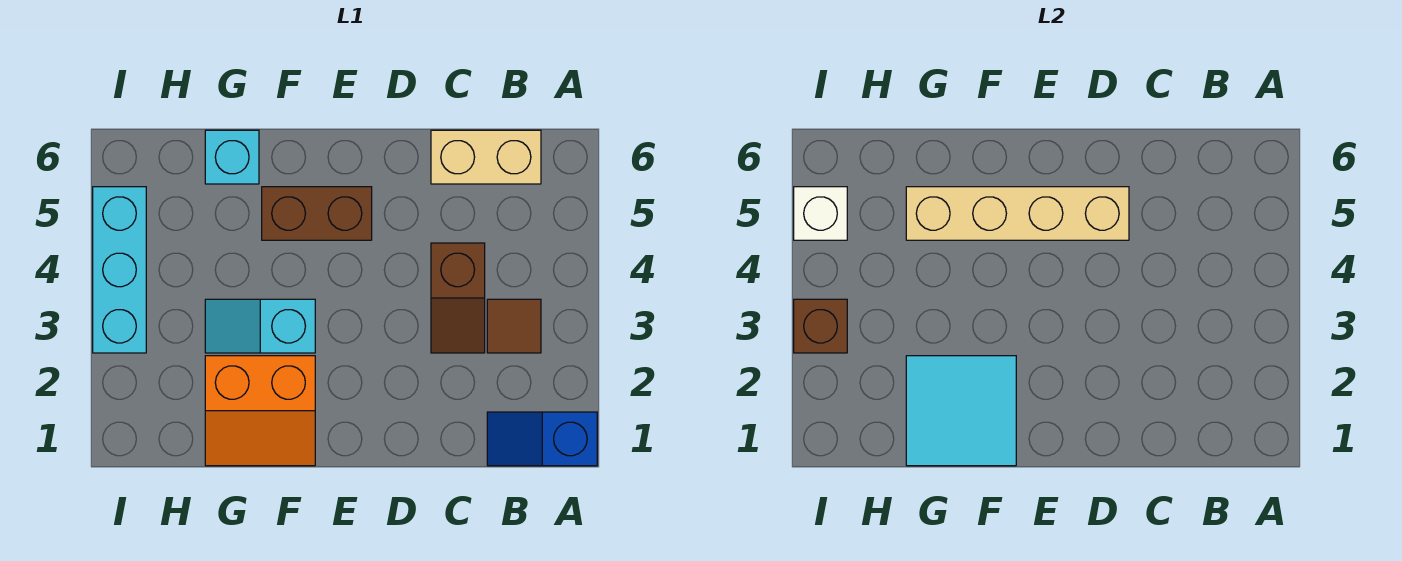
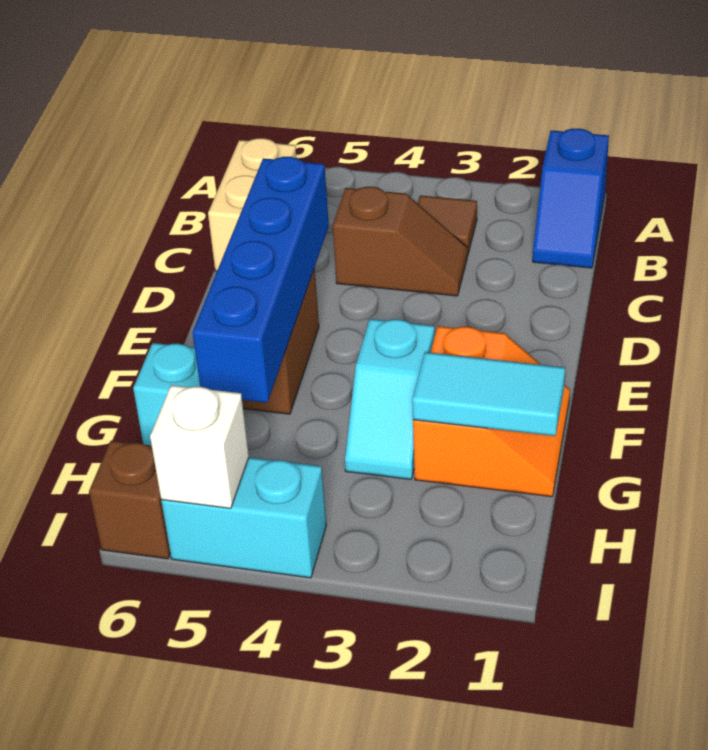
tan brick D5:G5 level 2 -> blue brick D5:G5 level 2
cyan tile F1:G2 level 2 -> cyan tile G1:G2 level 2
cyan brick I3:I5 level 1 -> cyan brick I4:I5 level 1
brown brick I3 level 2 -> brown brick I6 level 1

